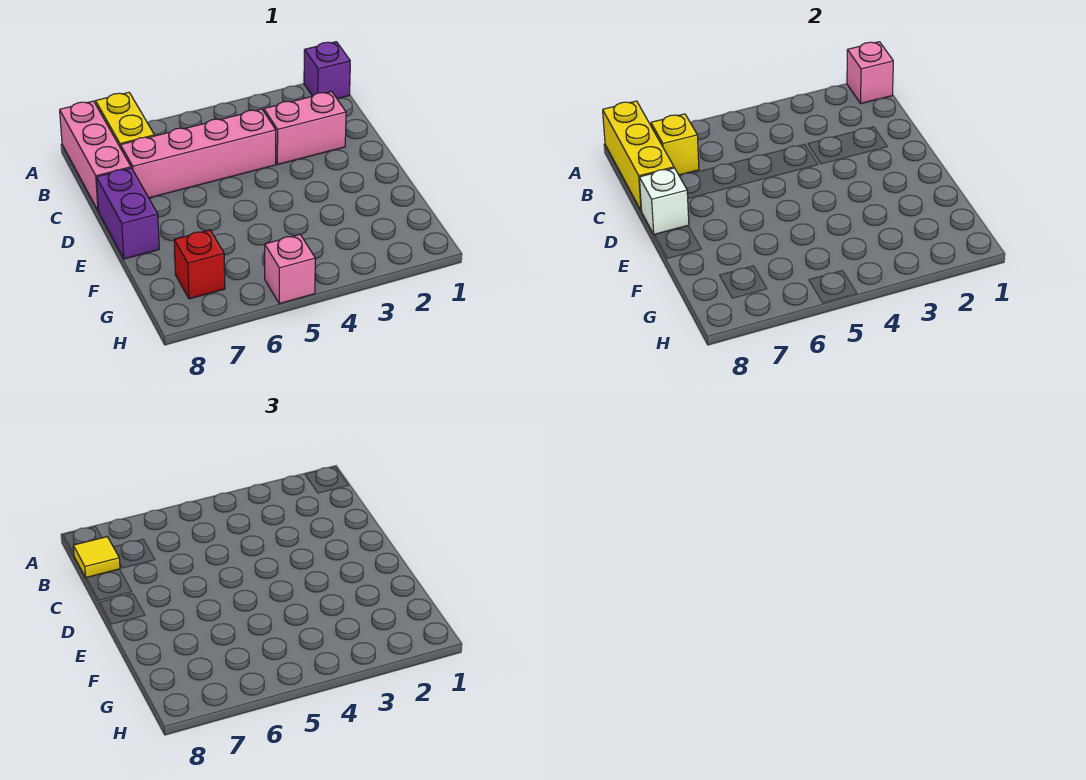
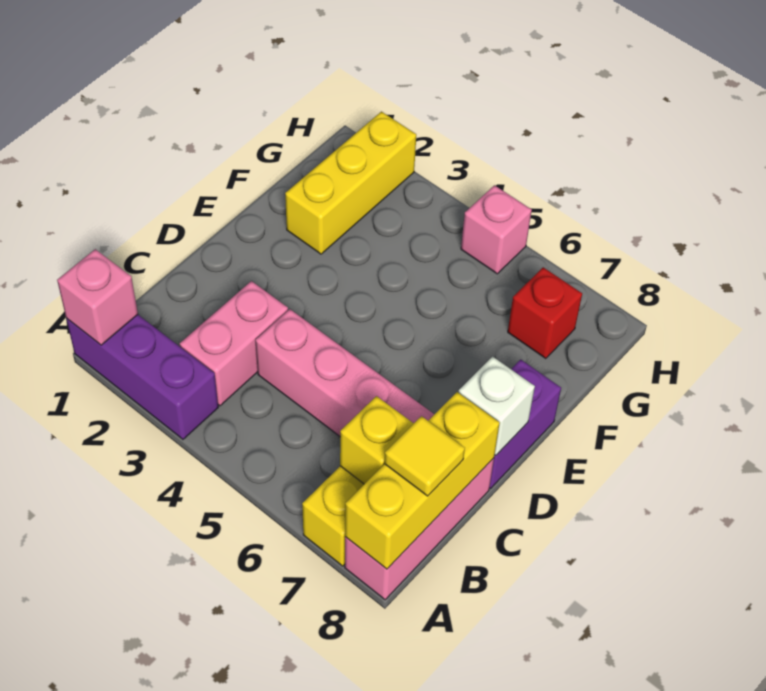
purple brick A1 level 1 -> purple brick A1:A3 level 1
pink brick C2:C3 level 1 -> pink brick B3:C3 level 1
none -> yellow brick F2:H2 level 1

